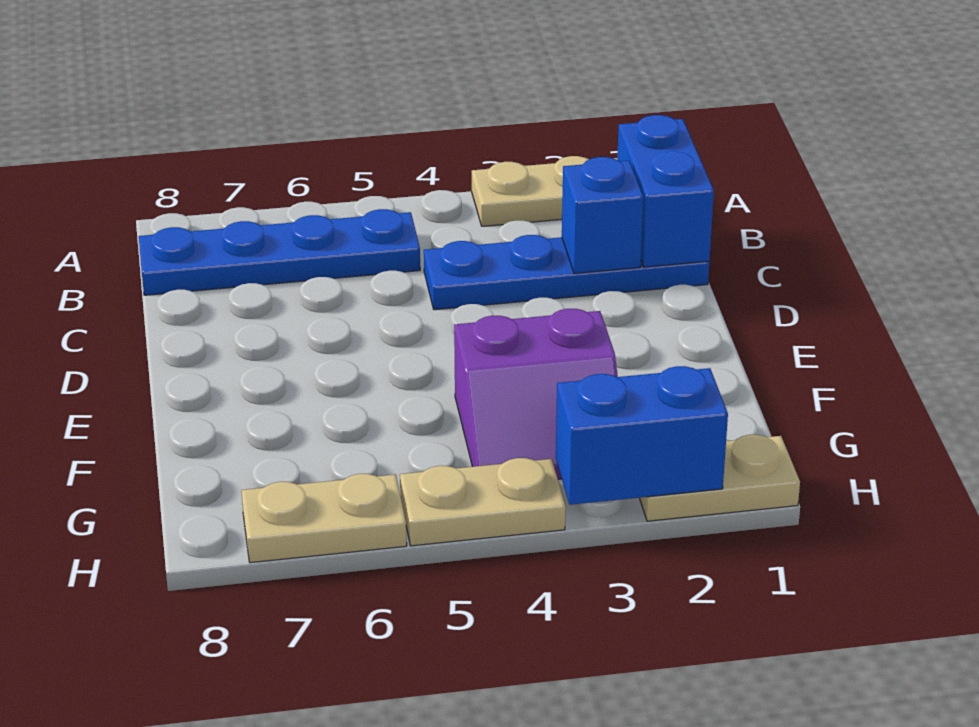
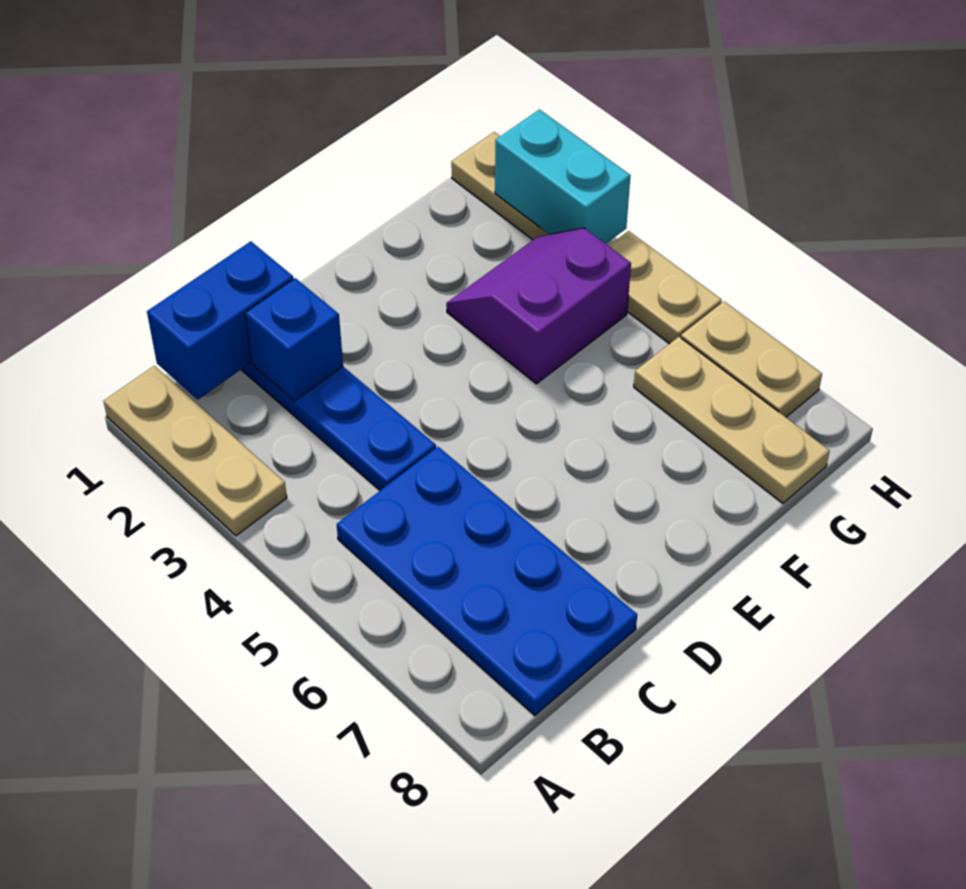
blue plate B5:B8 level 1 -> blue plate B5:C8 level 1
purple slope F3:G4 level 1 top F -> purple slope F3:G4 level 1 top 4
none -> tan plate G6:G8 level 1
blue brick H2:H3 level 2 -> cyan brick H2:H3 level 2

